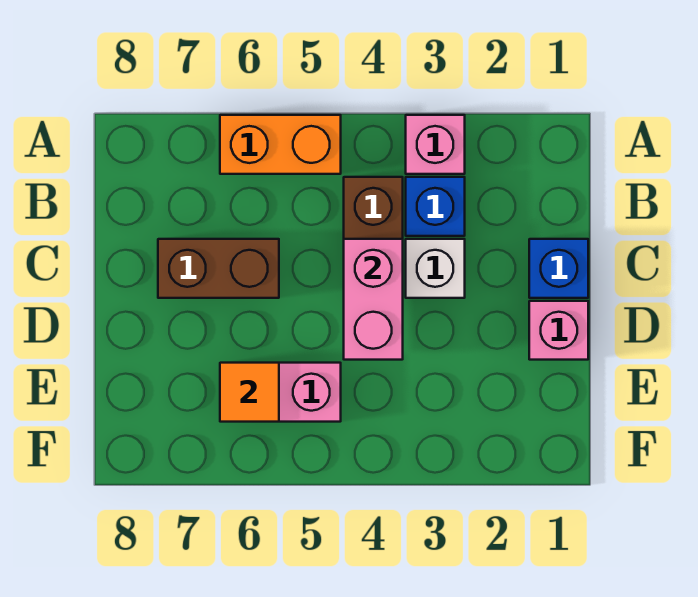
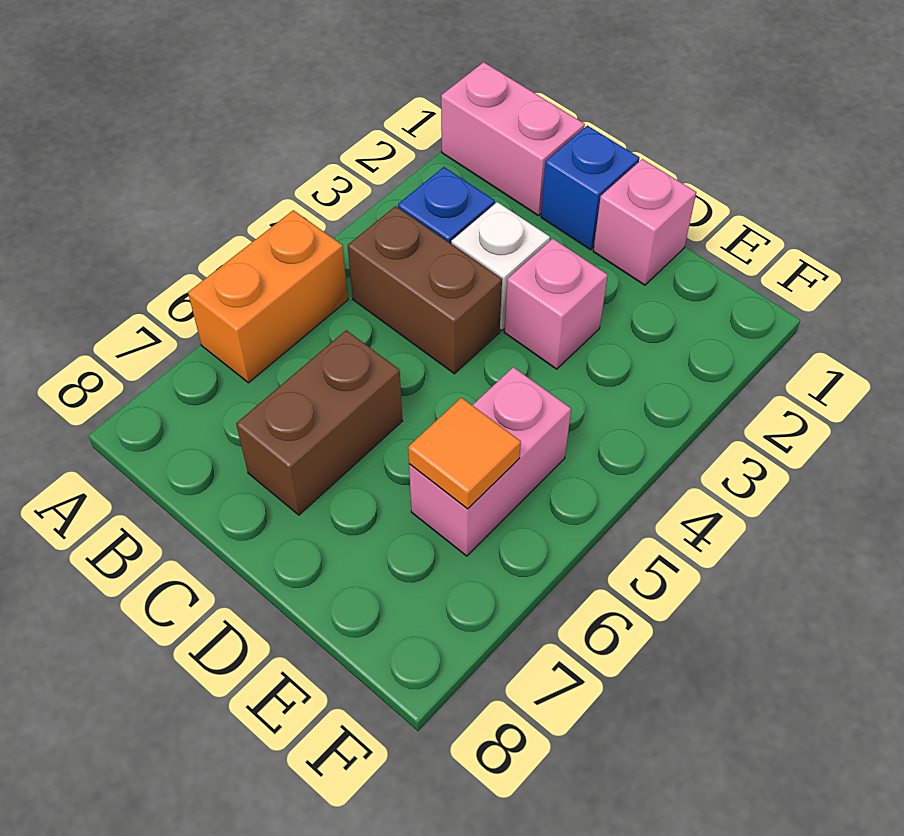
pink brick A3 level 1 -> pink brick D3 level 1
pink brick C4:D4 level 2 -> pink brick A1:B1 level 1

